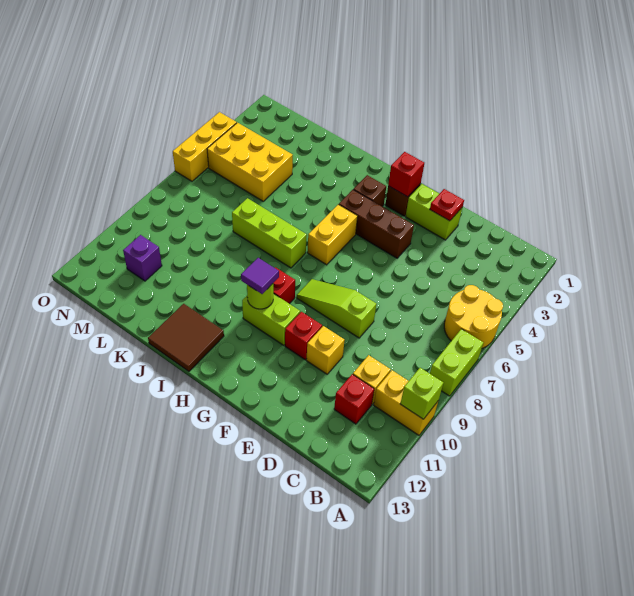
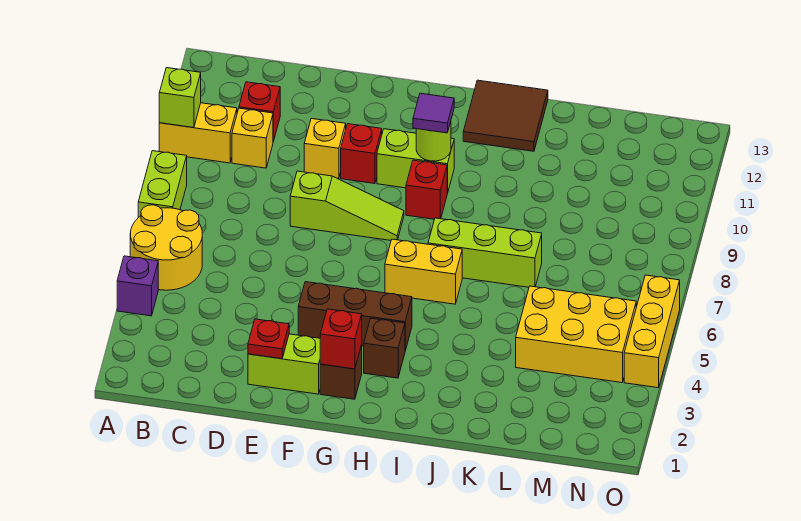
yellow brick H5:H6 level 1 -> yellow brick H6:I6 level 1
purple brick M11 level 1 -> purple brick A4 level 1

